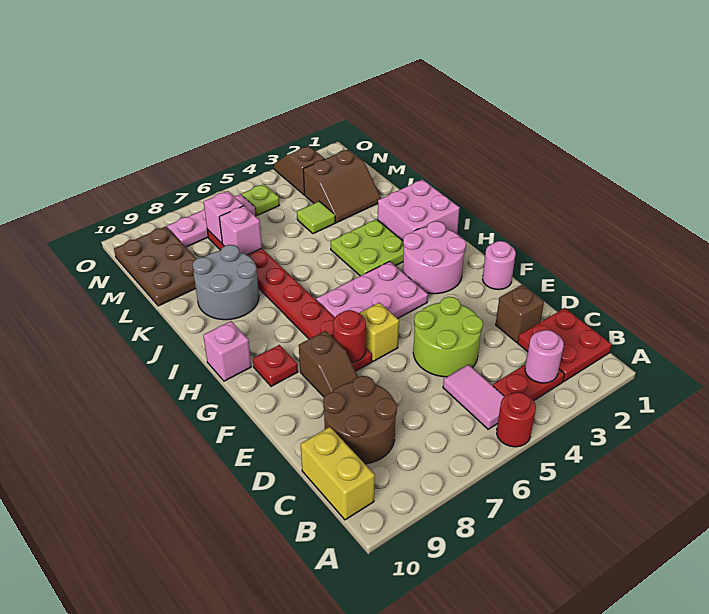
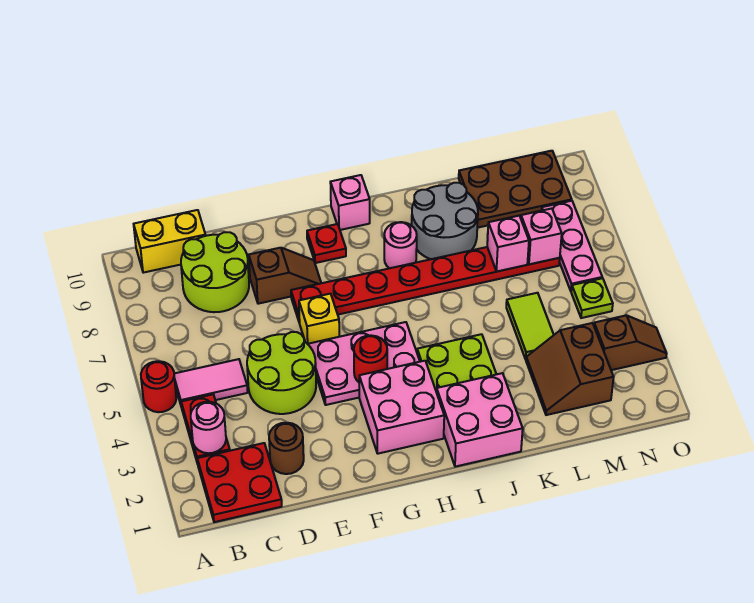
brown round brick C8:D9 level 1 -> lime round brick C8:D9 level 1
brown brick D2 level 1 -> brown round brick D2 level 1
brown slope E8:F8 level 1 top F -> brown slope E8:F8 level 1 top E
pink round brick F1 level 1 -> pink round brick I8 level 1
red round brick F7 level 2 -> red round brick G4 level 2
pink round brick G2:H3 level 1 -> pink brick G2:H3 level 1
pink plate G4:H6 level 1 -> pink plate F4:H5 level 1
lime tile L4 level 1 -> lime tile L4:L5 level 1

